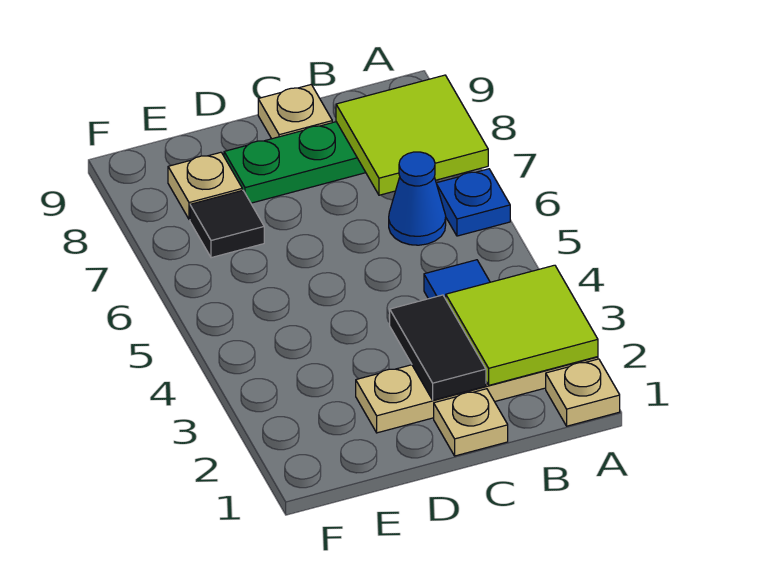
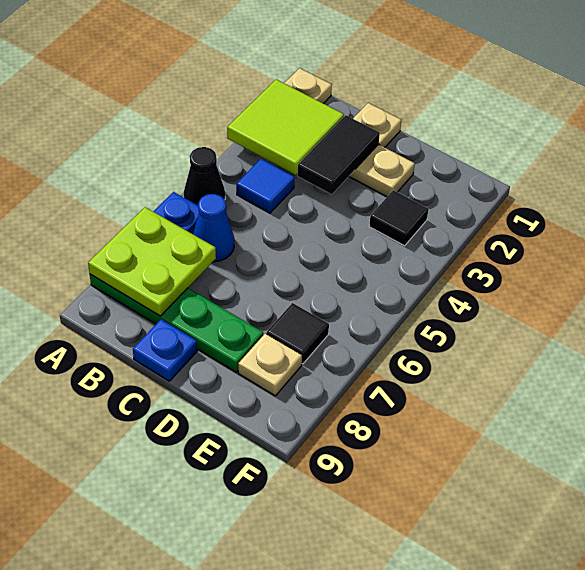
none -> black cone A5 level 1
lime tile A7:B8 level 2 -> lime plate A7:B8 level 2
tan plate C9 level 1 -> blue plate C9 level 1
none -> black tile E3 level 1

